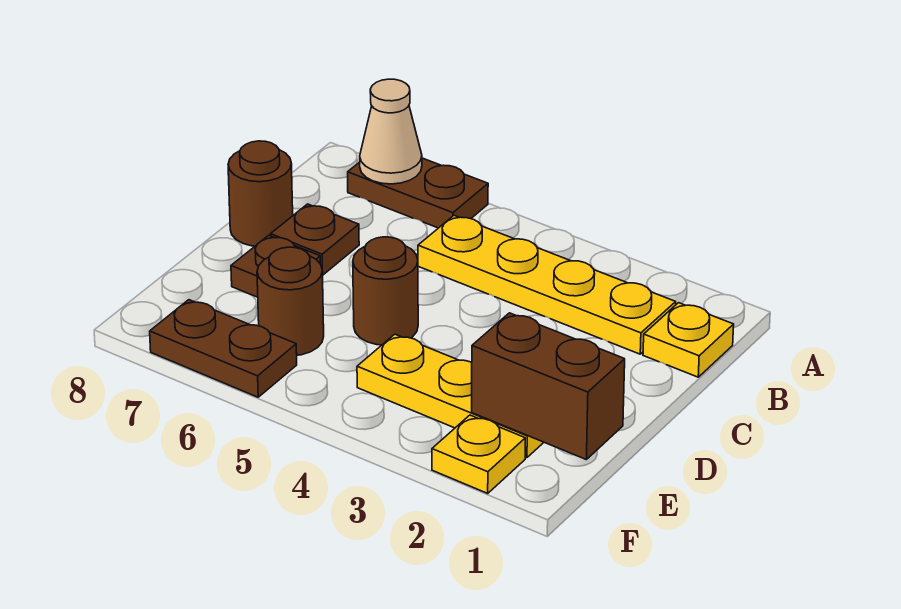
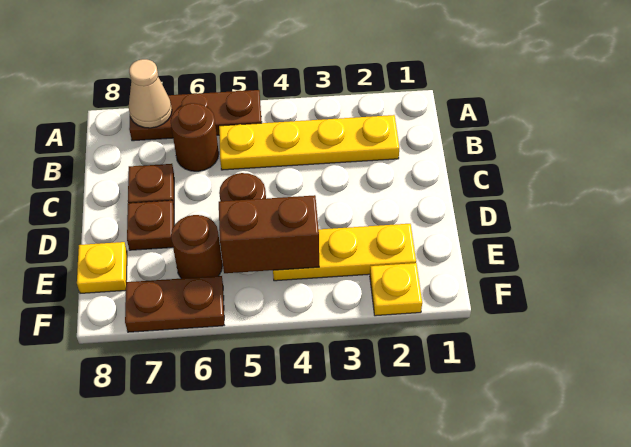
brown plate A6:A7 level 1 -> brown plate A5:A7 level 1
yellow plate B1 level 1 -> yellow plate E8 level 1
brown round brick C8 level 1 -> brown round brick B6 level 1
brown brick E1:E2 level 2 -> brown brick E4:E5 level 2

